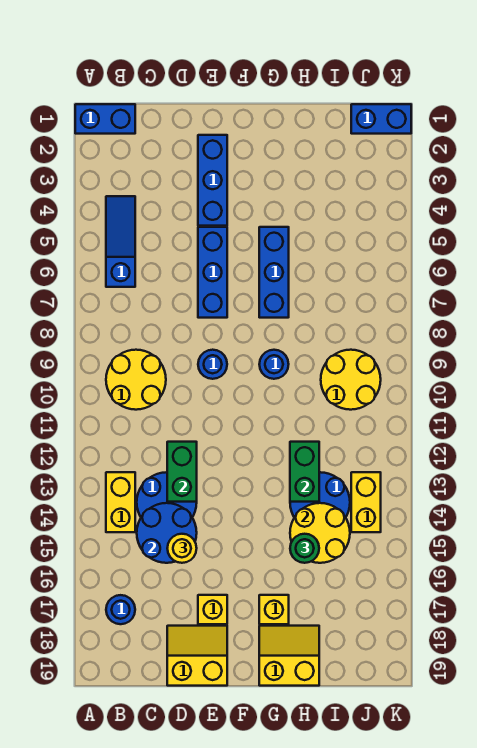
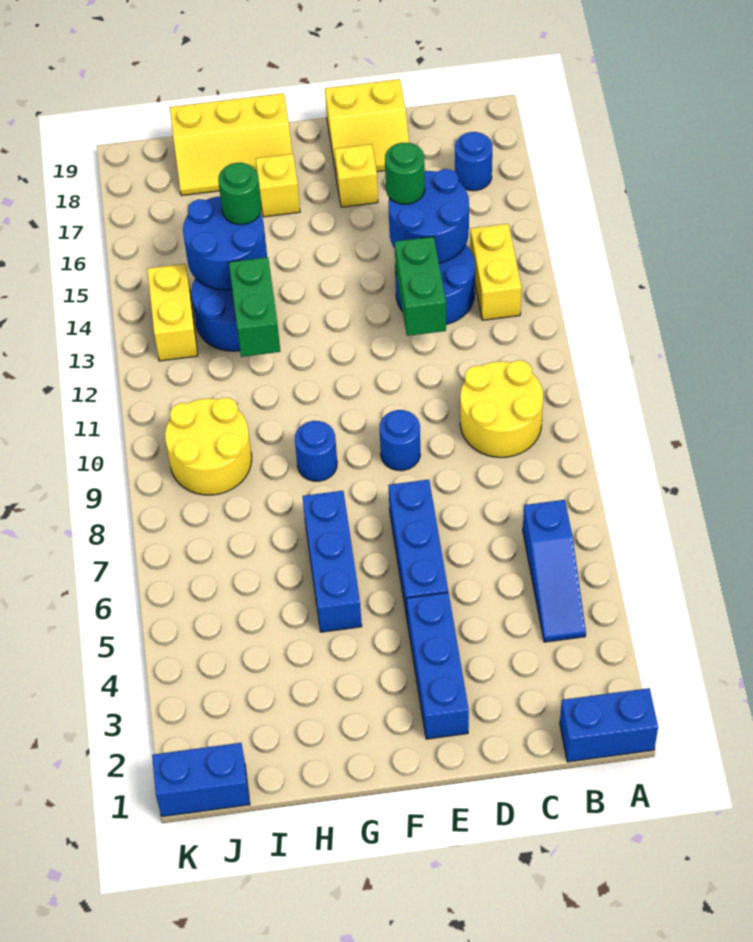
yellow round brick D15 level 3 -> green round brick D15 level 3
yellow slope G18:H19 level 1 top 19 -> yellow slope G18:I19 level 1 top 19
yellow round brick H14:I15 level 2 -> blue round brick H14:I15 level 2

